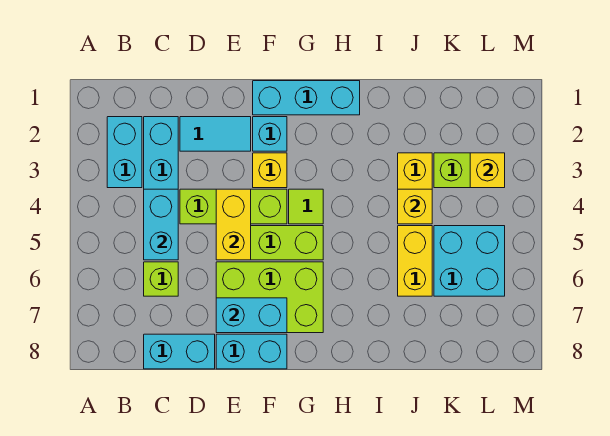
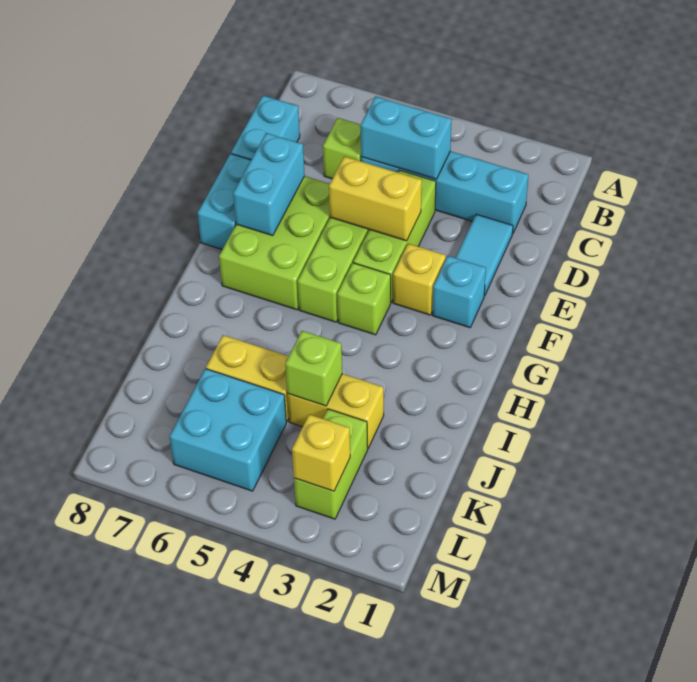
cyan brick B2:B3 level 1 -> none
cyan brick F1:H1 level 1 -> none
lime tile G4 level 1 -> lime brick G4 level 1
yellow brick J4 level 2 -> lime brick J4 level 2

